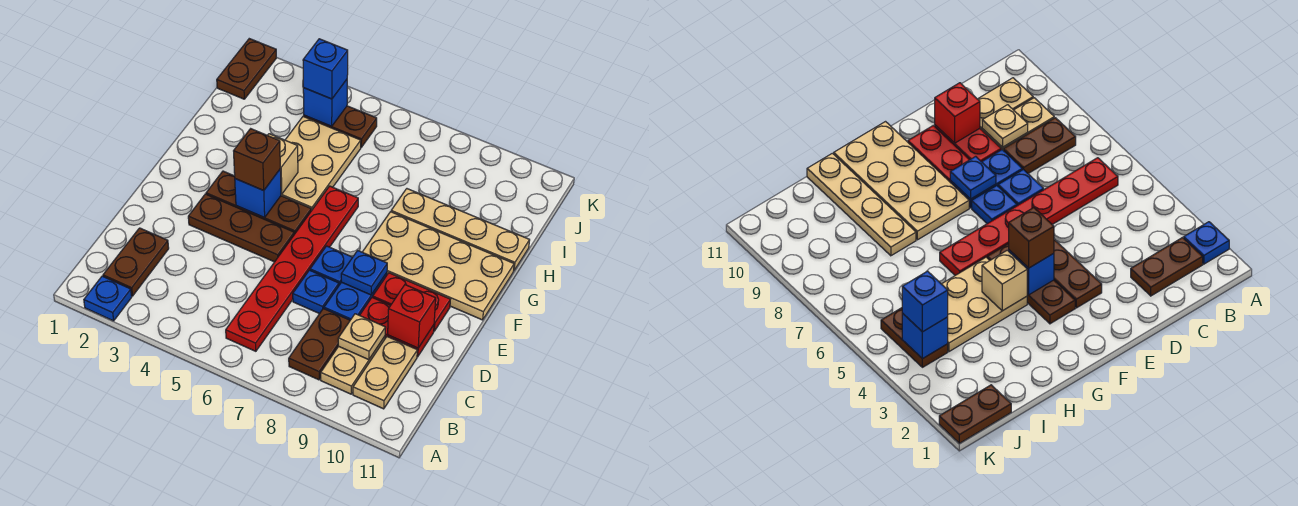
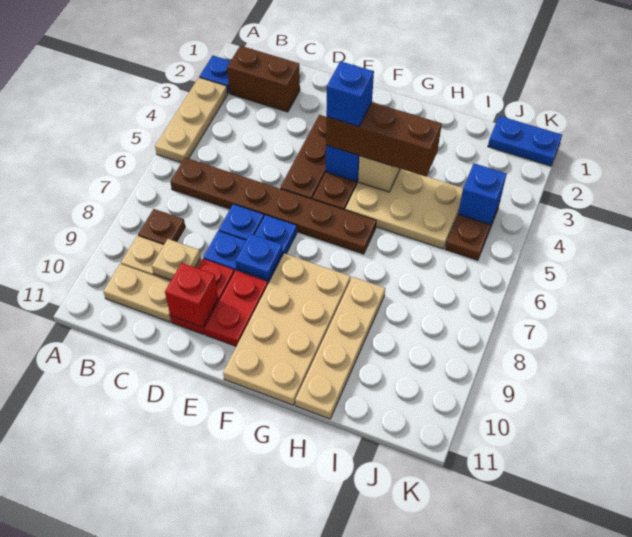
none -> tan plate A3:A5 level 1
brown plate B2:C2 level 1 -> brown brick B2:C2 level 1
red plate B6:G6 level 1 -> brown plate B6:G6 level 1
brown plate B8:C8 level 1 -> brown plate B8 level 1
brown brick F4 level 3 -> brown brick F4:H4 level 3
brown plate J1:K1 level 1 -> blue plate J1:K1 level 1
blue brick J4 level 3 -> blue brick F4 level 4

